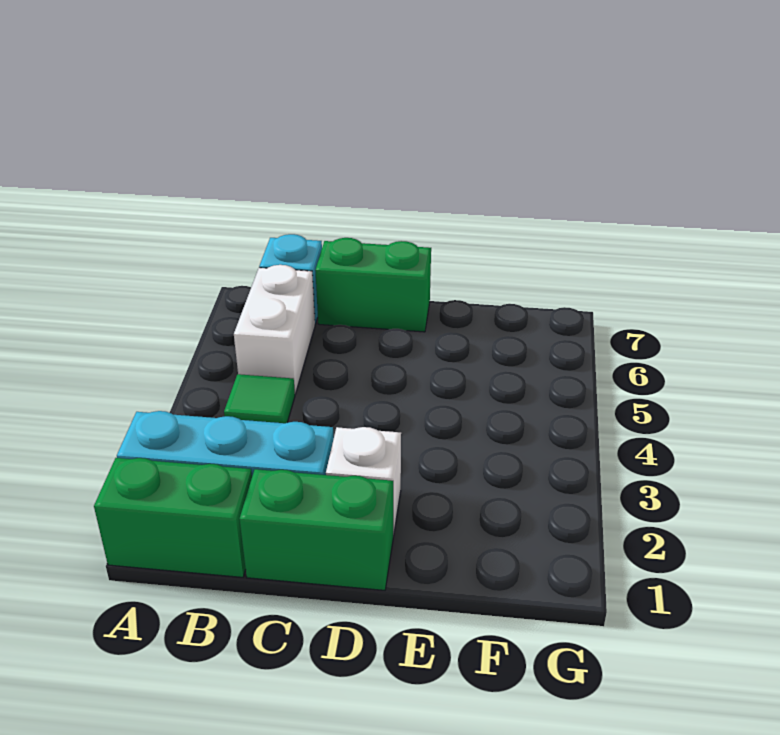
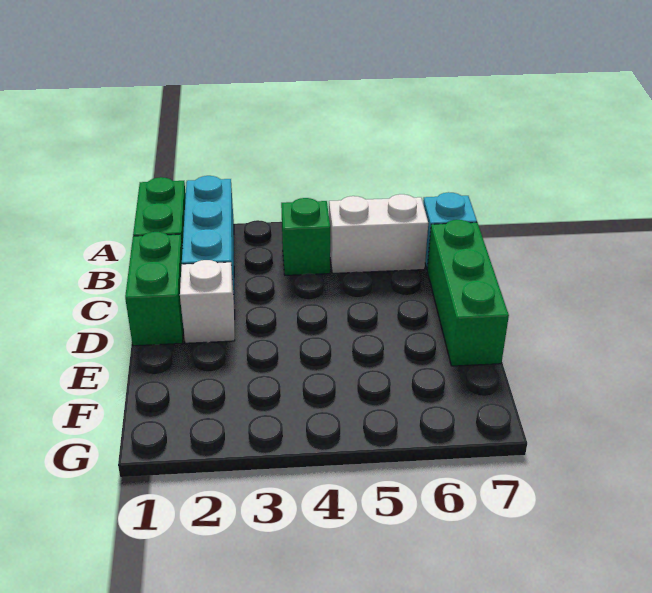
green tile B4 level 1 -> green brick B4 level 1
green brick C7:D7 level 1 -> green brick C7:E7 level 1

